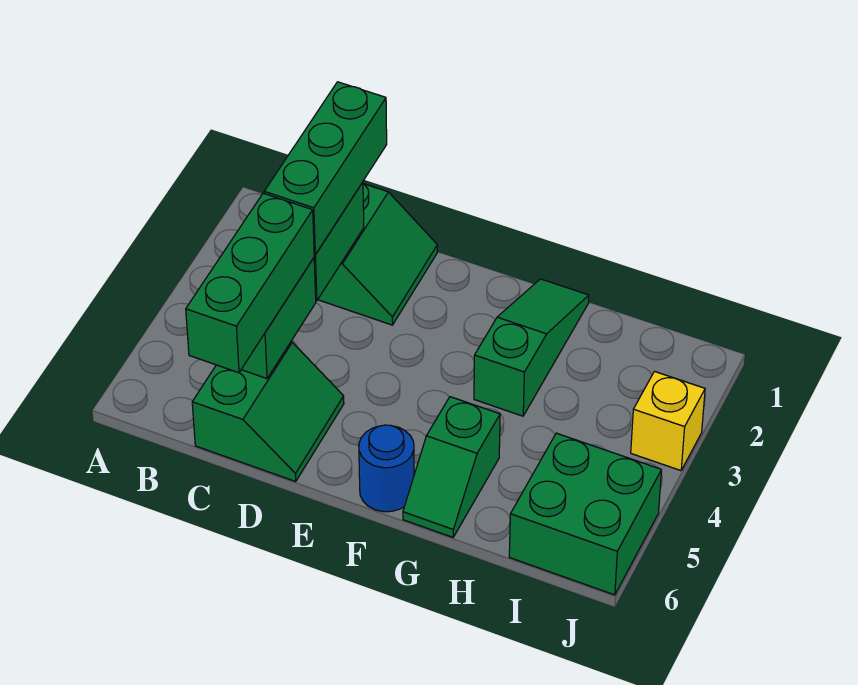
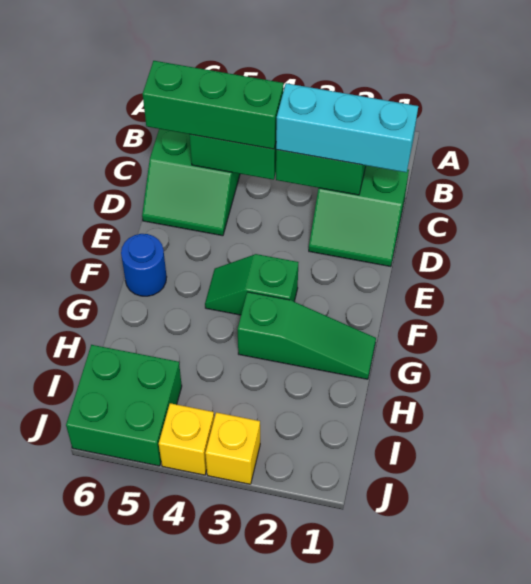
green brick C1:C3 level 3 -> cyan brick C1:C3 level 3
green slope G5:G6 level 1 top 5 -> green slope F3:F4 level 1 top 3
none -> yellow brick J4 level 1

